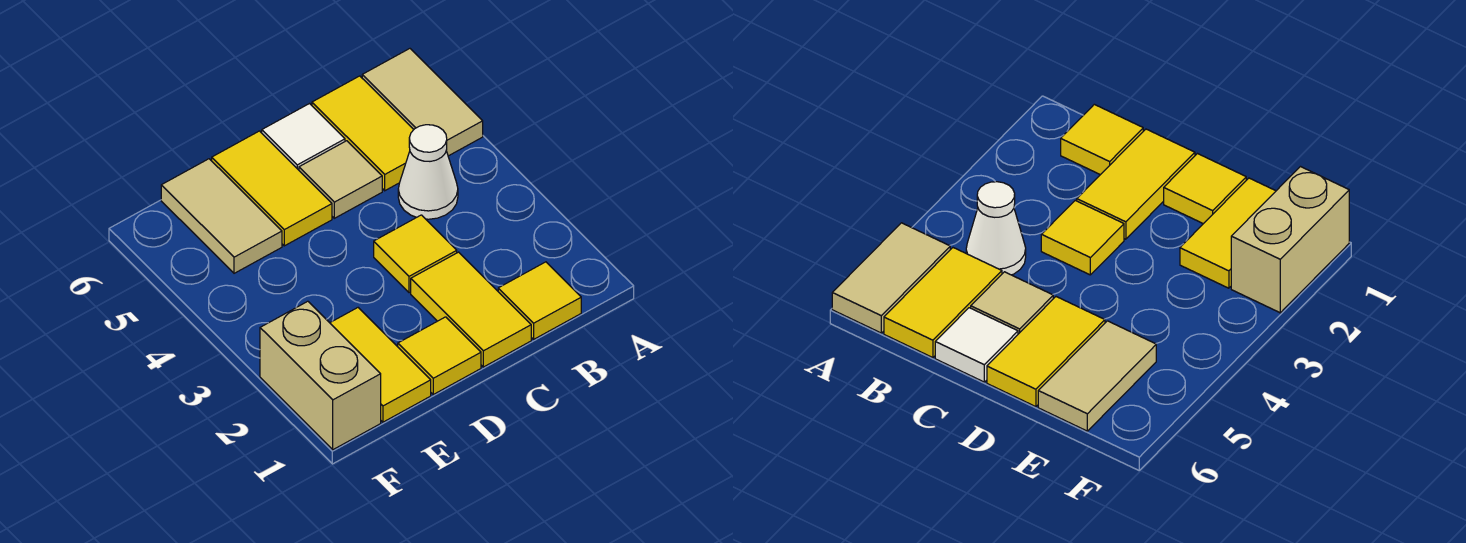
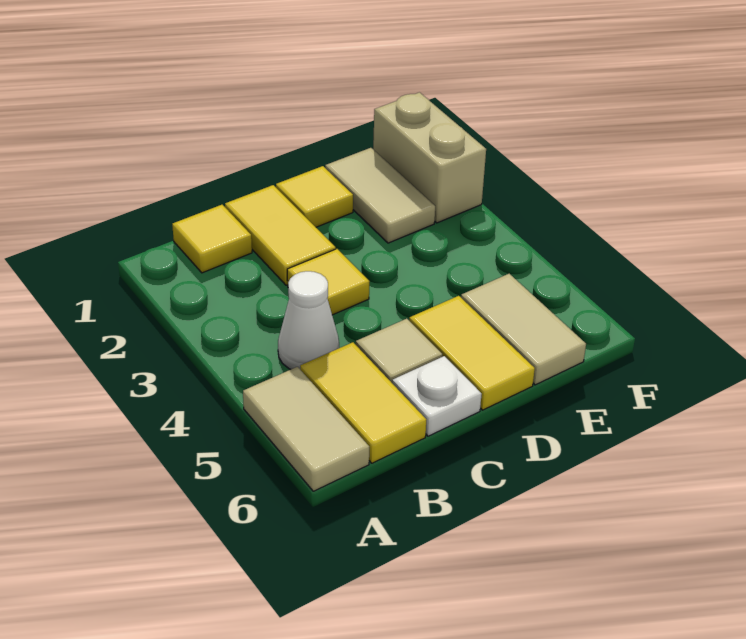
white tile C6 level 1 -> white plate C6 level 1
yellow tile E1:E2 level 1 -> tan tile E1:E2 level 1

